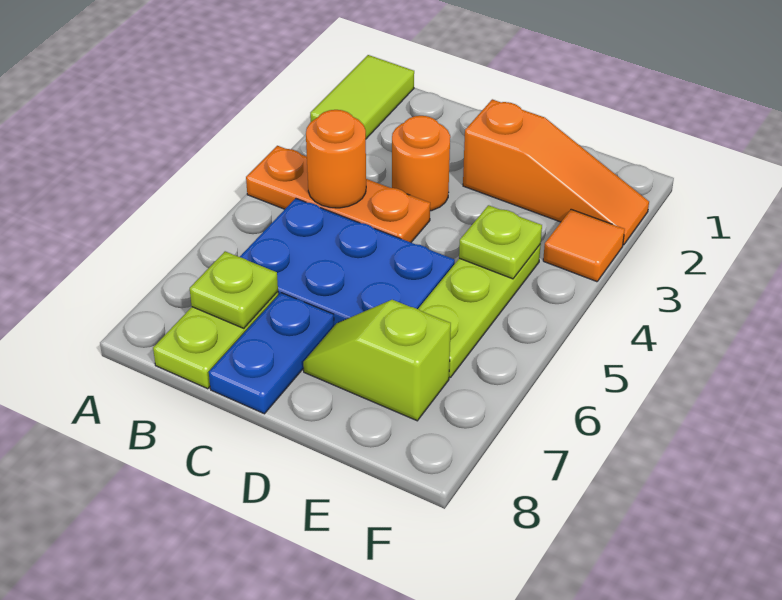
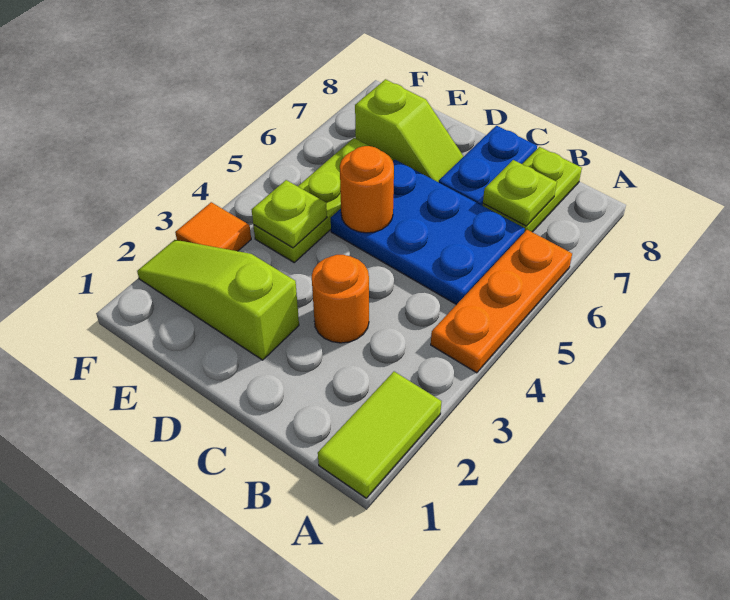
orange plate A4:C4 level 1 -> orange plate A4:A6 level 1
orange round brick B4 level 2 -> orange round brick D5 level 2
orange slope D2:F2 level 1 top D -> lime slope D2:F2 level 1 top D

